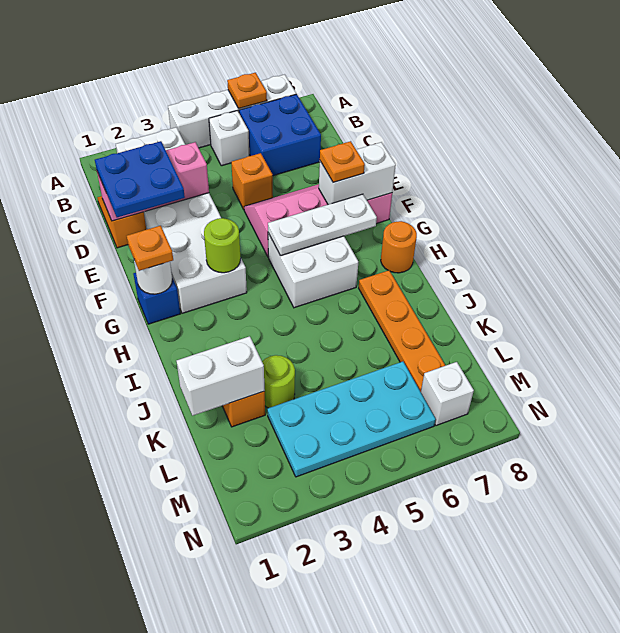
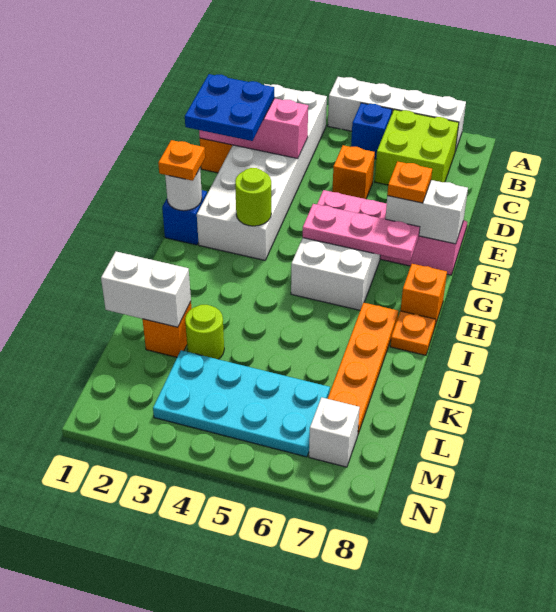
orange plate A6 level 2 -> orange plate I8 level 1
white brick B5 level 1 -> blue brick B5 level 1
blue brick B6:C7 level 1 -> lime brick B6:C7 level 1
white plate G5:G7 level 2 -> pink plate G5:G7 level 2
orange round brick H8 level 1 -> orange brick H8 level 1

